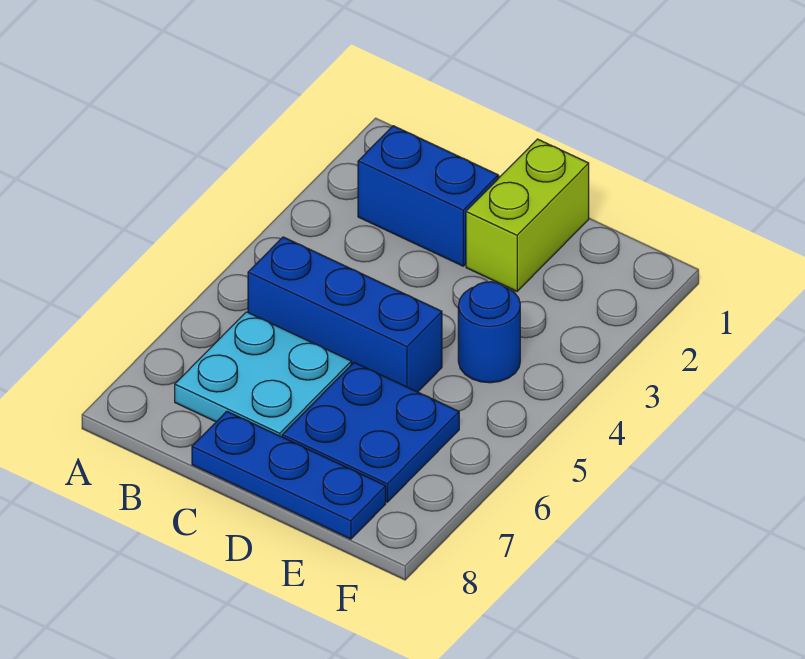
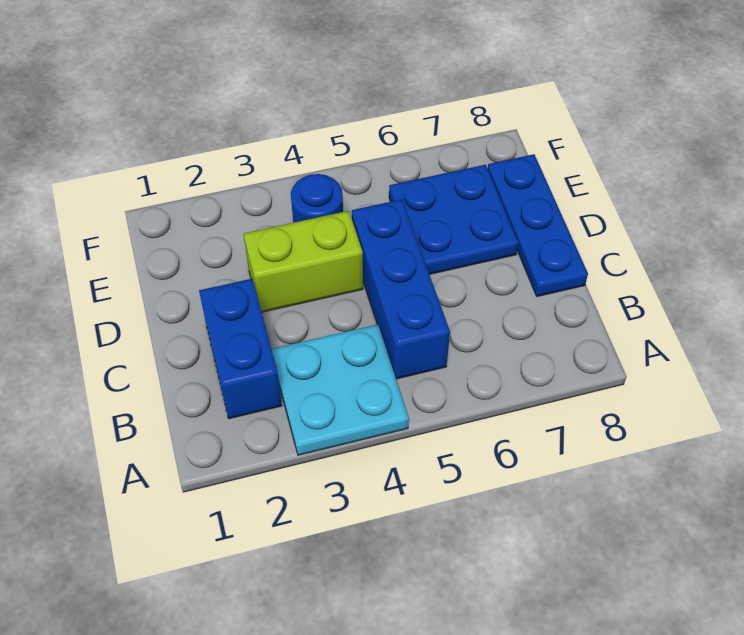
cyan plate B6:C7 level 1 -> cyan plate A3:B4 level 1
lime brick D1:D2 level 1 -> lime brick D3:D4 level 1

